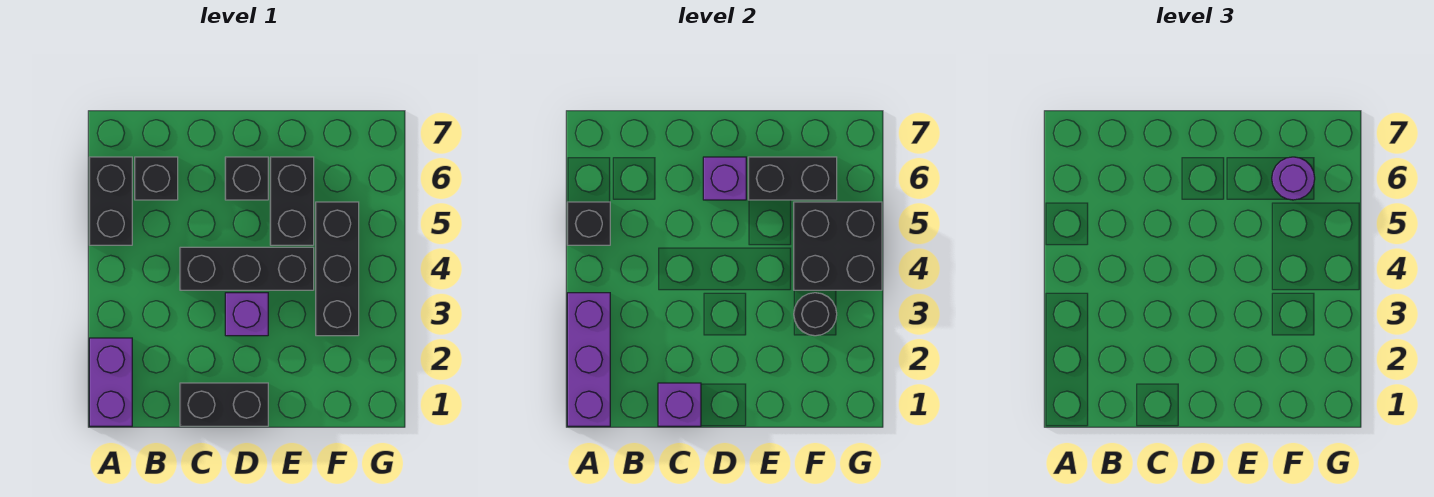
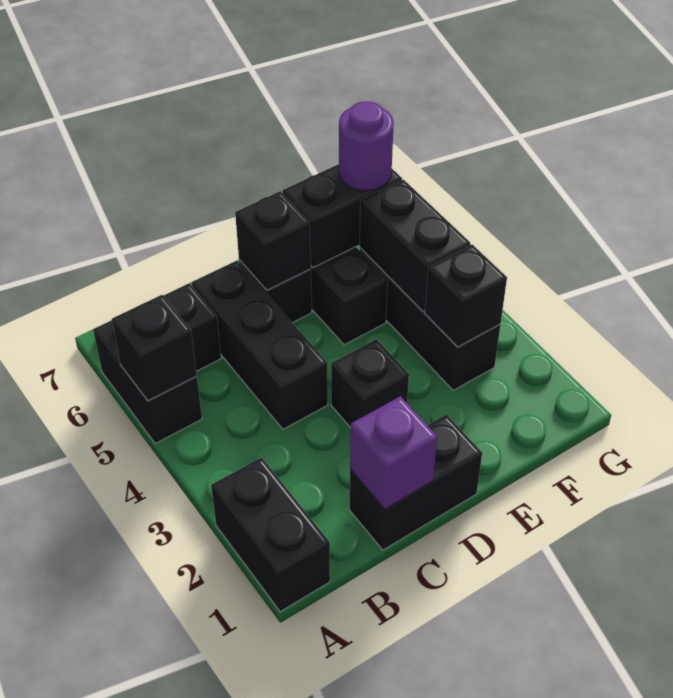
purple brick A1:A2 level 1 -> black brick A1:A2 level 1
purple brick A1:A3 level 2 -> none
black brick C4:E4 level 1 -> black brick C4:C6 level 1
purple brick D3 level 1 -> black brick D3 level 1
purple brick D6 level 2 -> black brick D6 level 2
black round brick F3 level 2 -> black brick F3 level 2
black brick F4:G5 level 2 -> black brick F4:F5 level 2

